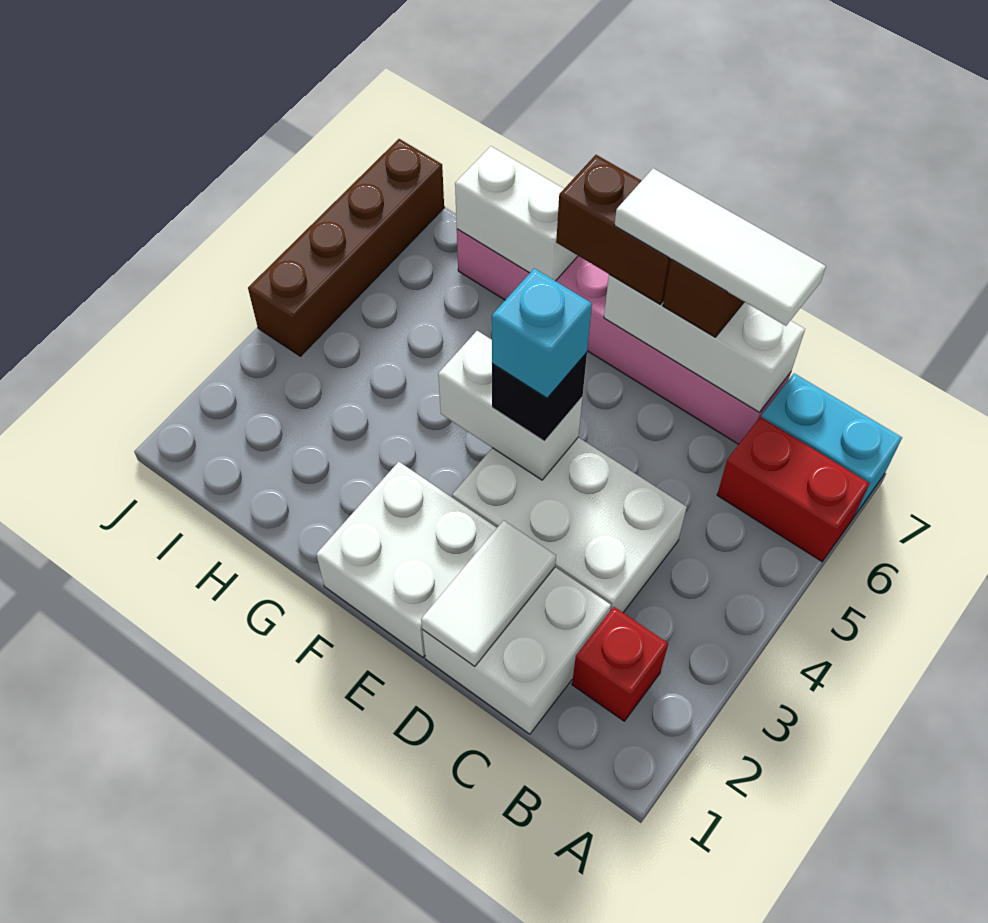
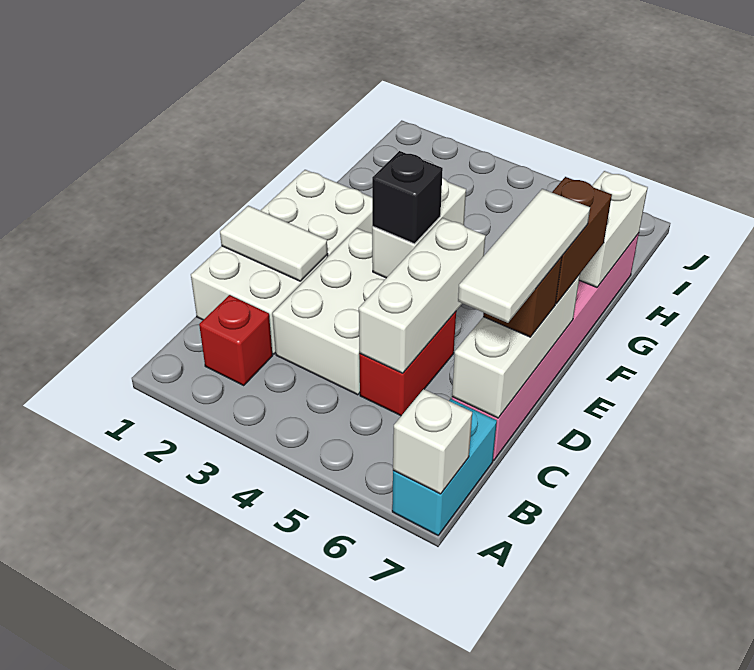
red brick A6:B6 level 1 -> red brick C5:D5 level 1
none -> white brick A7 level 2
none -> white brick C5:E5 level 2
cyan brick E4 level 4 -> none
brown brick J4:J7 level 1 -> none

